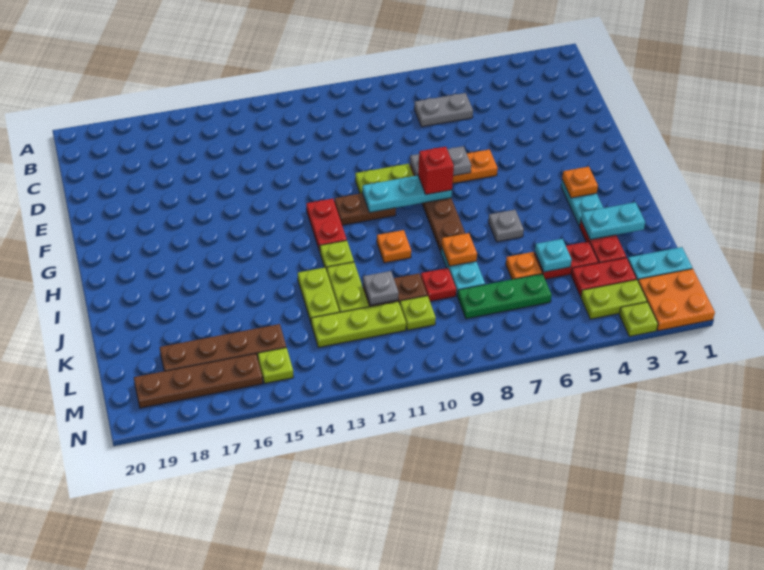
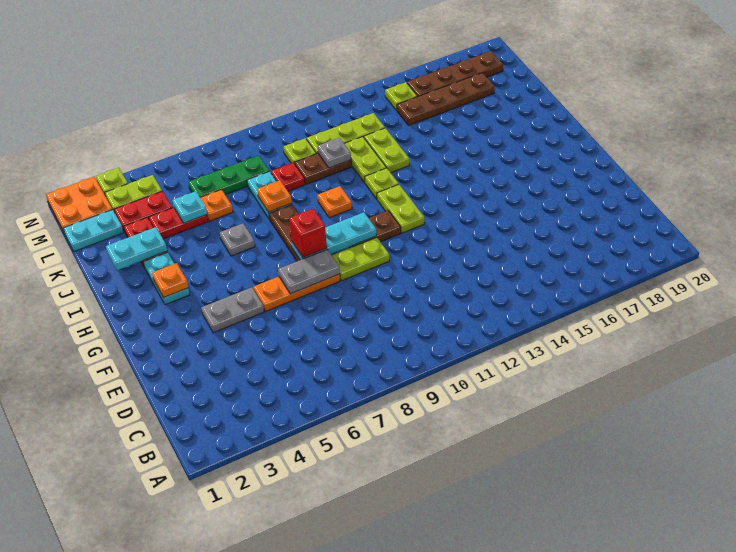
grey plate C6:C7 level 1 -> grey plate F4:F5 level 1
red plate G12:H12 level 1 -> lime plate G12:H12 level 1

